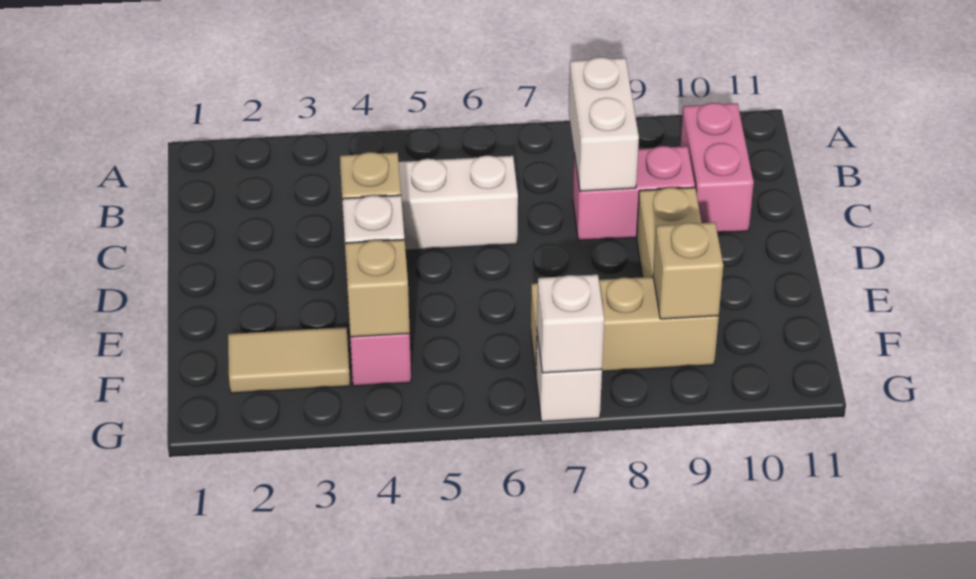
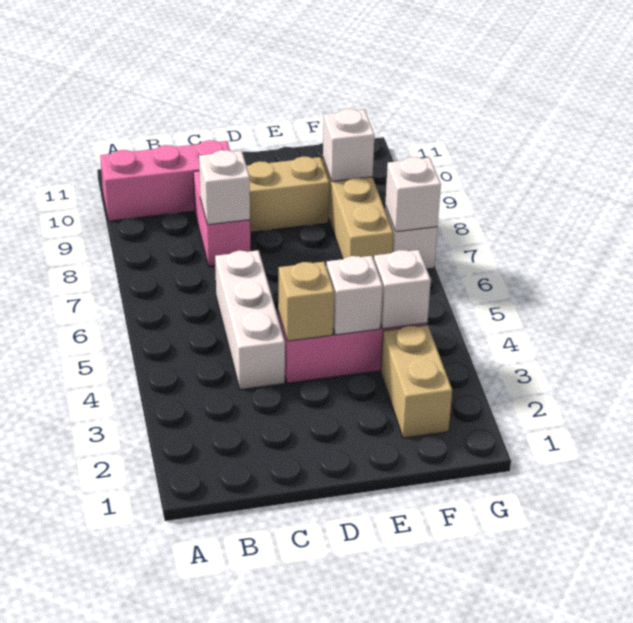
white brick B8:C8 level 2 -> white brick C8 level 2
pink brick B10:C10 level 1 -> pink brick A10:C10 level 1
tan tile F2:F3 level 1 -> tan brick F2:F3 level 1
tan brick F4 level 2 -> white brick F4 level 2
tan brick F9 level 2 -> white brick F9 level 2

